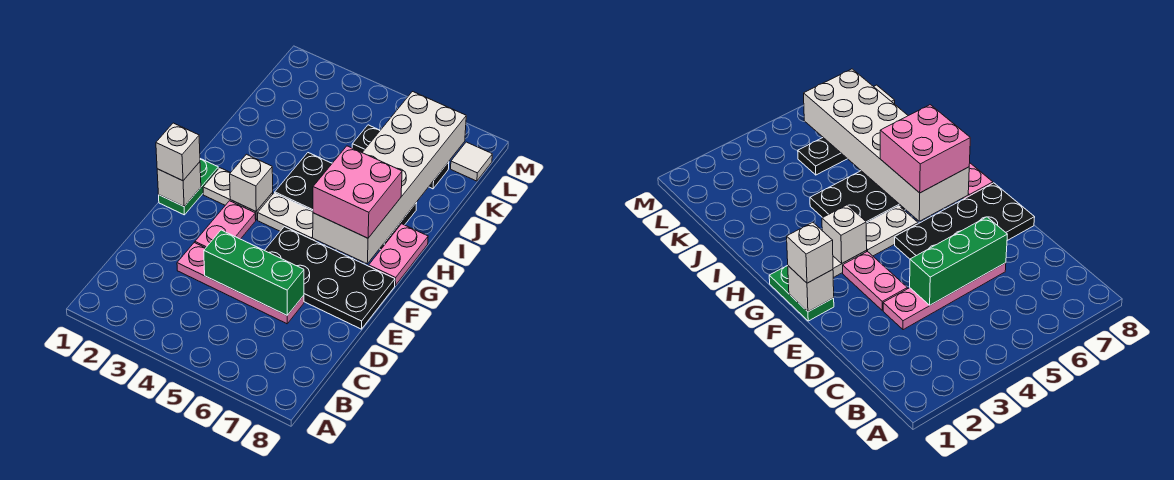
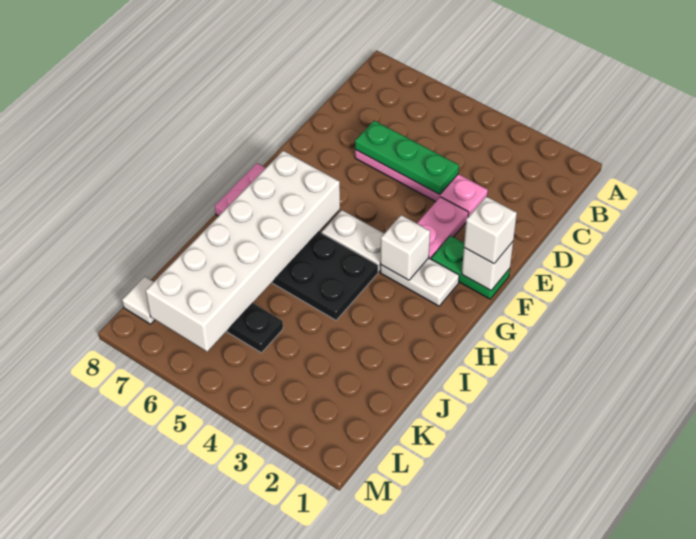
green brick D4:D6 level 2 -> green plate D4:D6 level 2
black plate E5:F8 level 1 -> none
green plate F1:G1 level 1 -> green plate F1:F2 level 1
pink brick G6:H7 level 3 -> none

